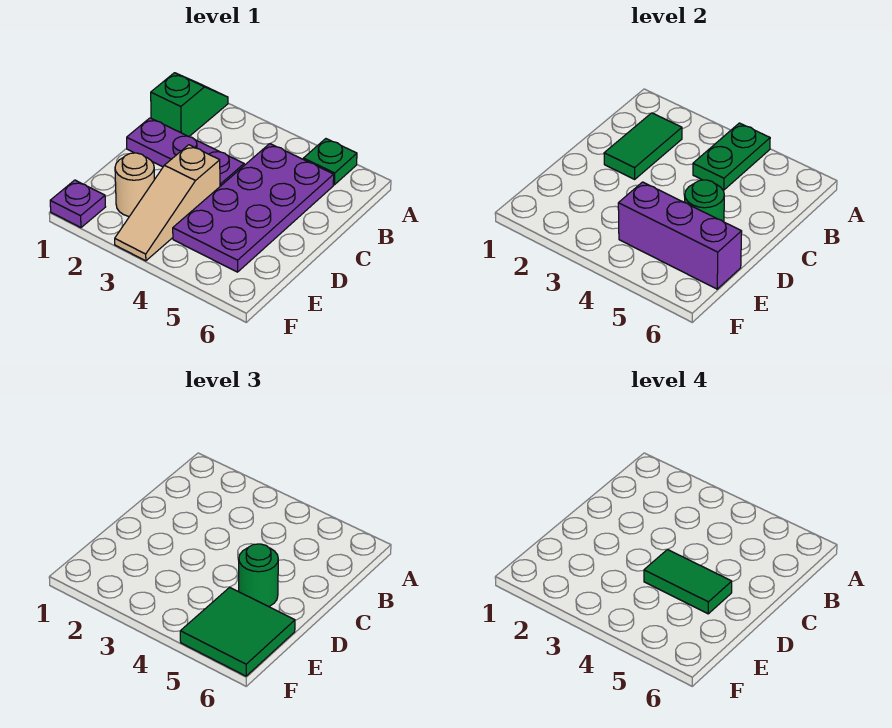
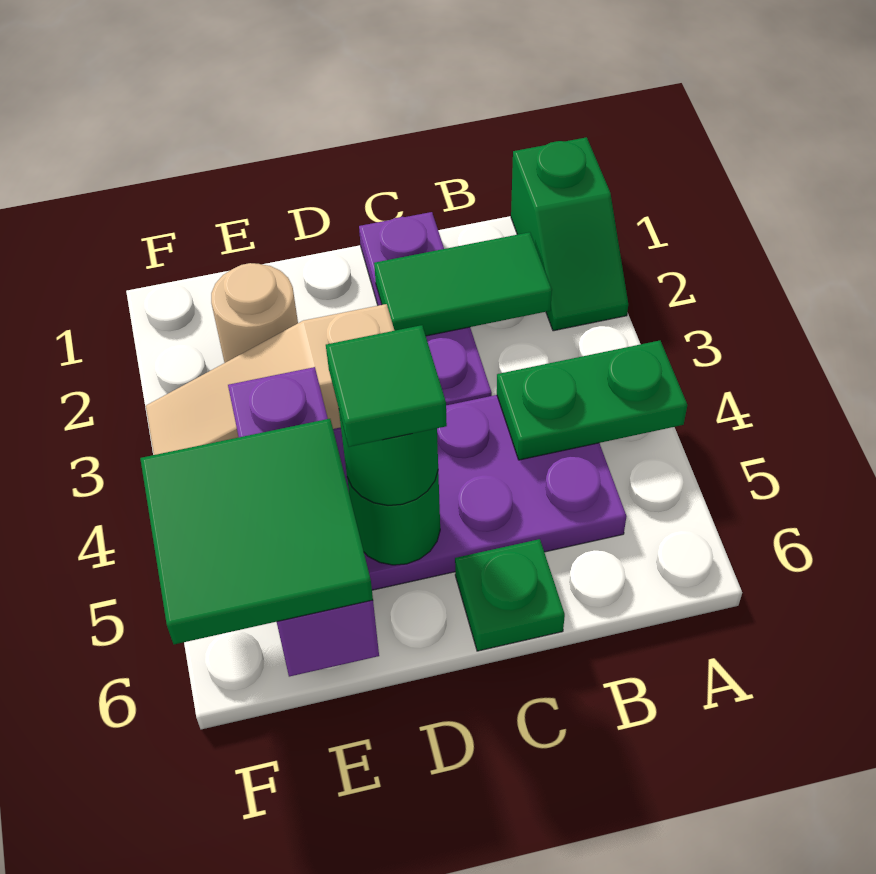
green slope A1:B1 level 1 top B -> green slope A1:A2 level 1 top 1
green plate A5 level 1 -> green plate C6 level 1
green tile D4:D5 level 4 -> green tile D5 level 4
purple plate F1 level 1 -> none

